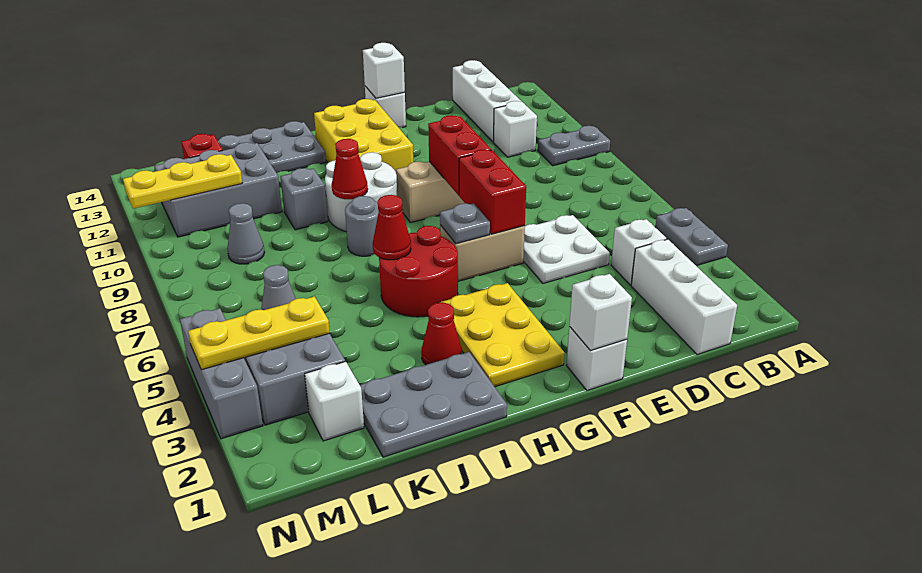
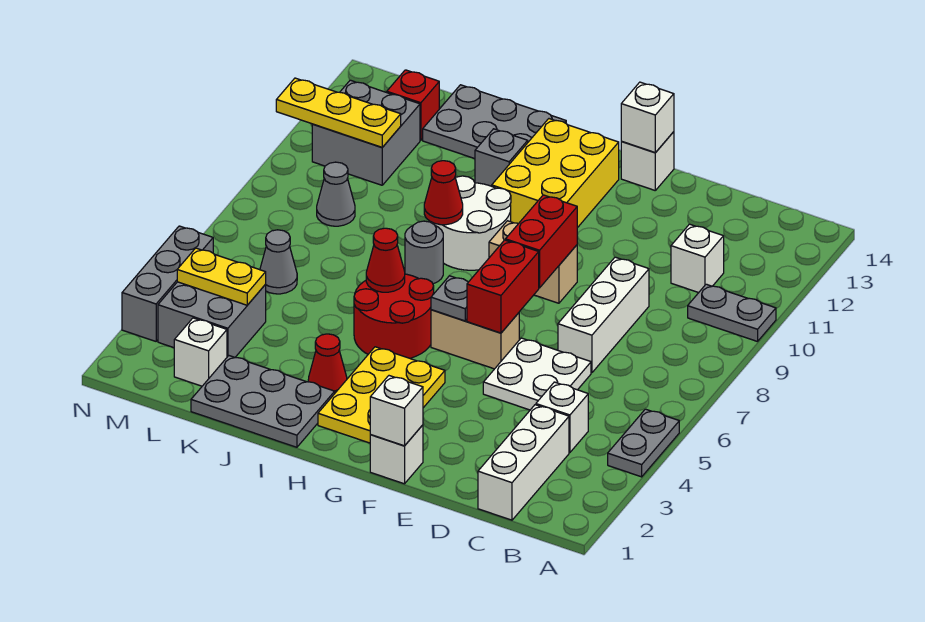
white brick C12:C14 level 1 -> white brick D7:D9 level 1
grey brick J10 level 1 -> grey brick I12 level 1
grey brick K11:M12 level 1 -> grey brick L11:M12 level 1
yellow plate L4:N4 level 2 -> yellow plate L4:M4 level 2

